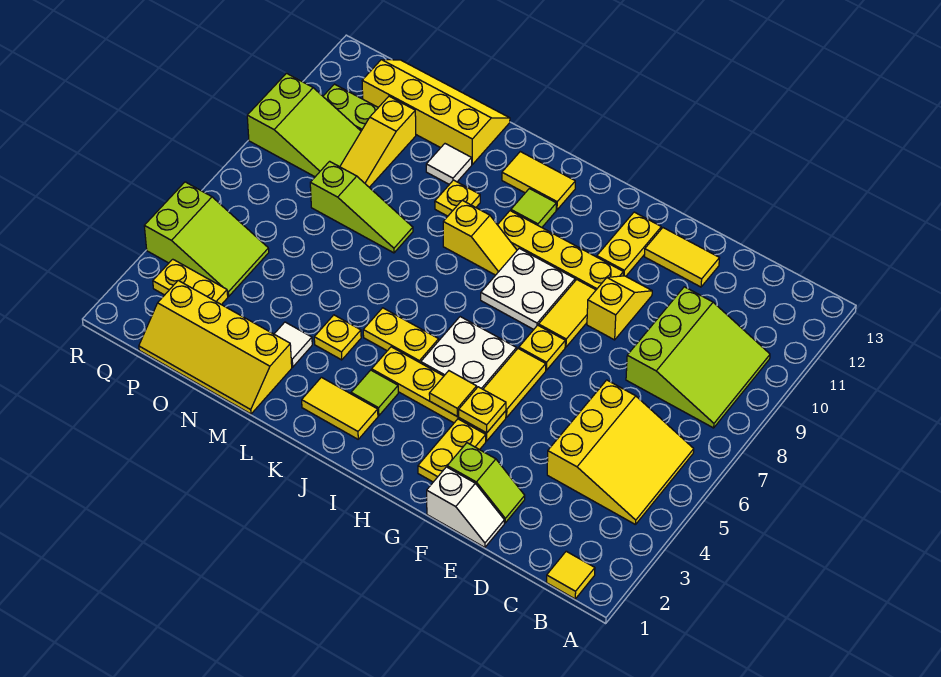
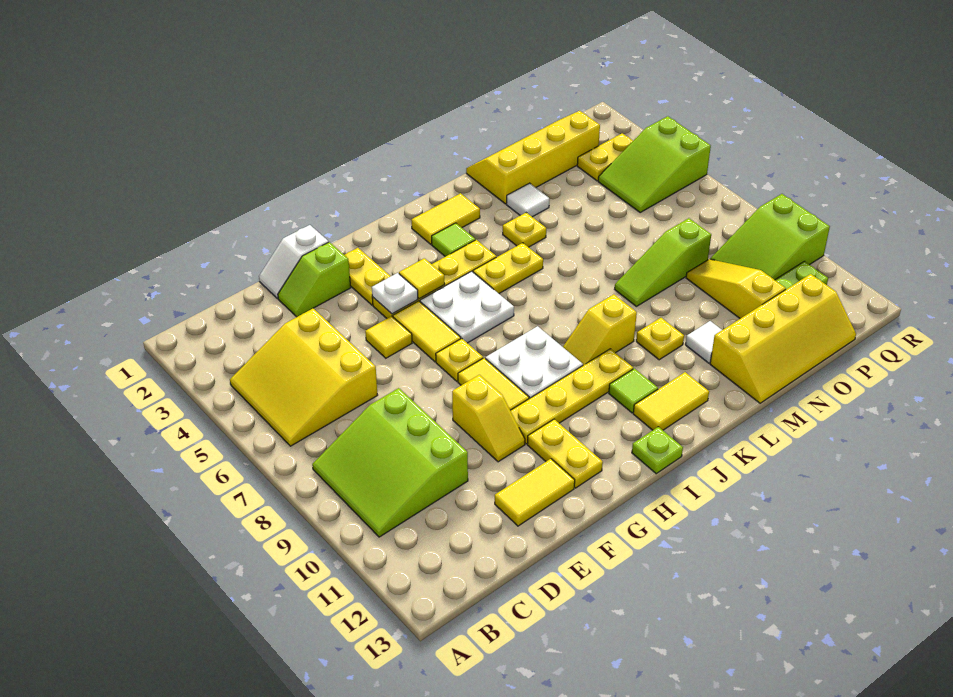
yellow tile B1 level 1 -> yellow tile F5 level 1
yellow plate G4 level 2 -> white plate G4 level 2
none -> lime plate I13 level 1

